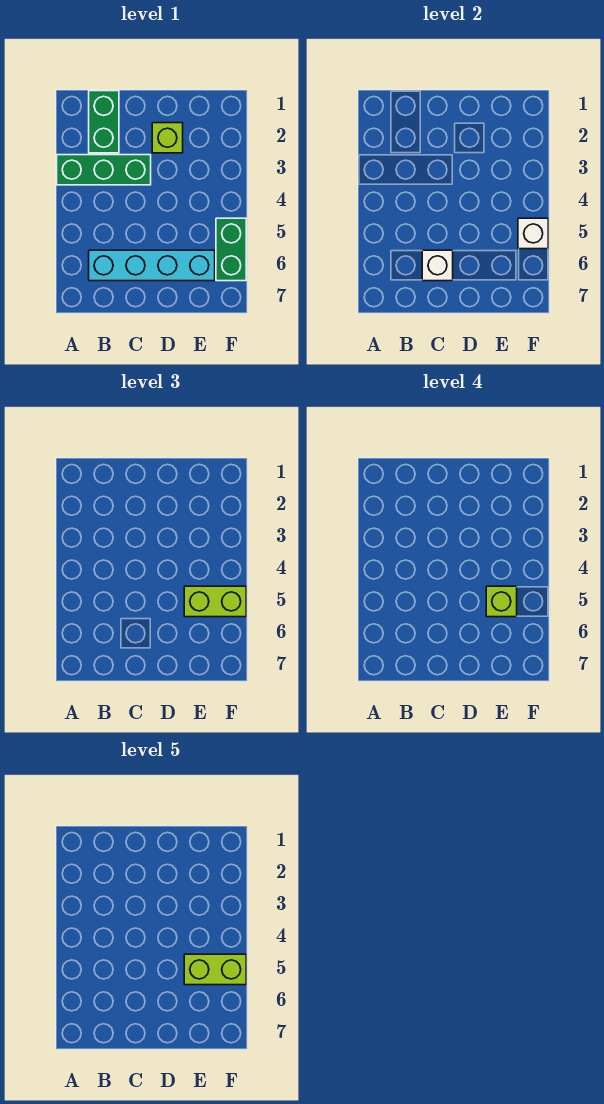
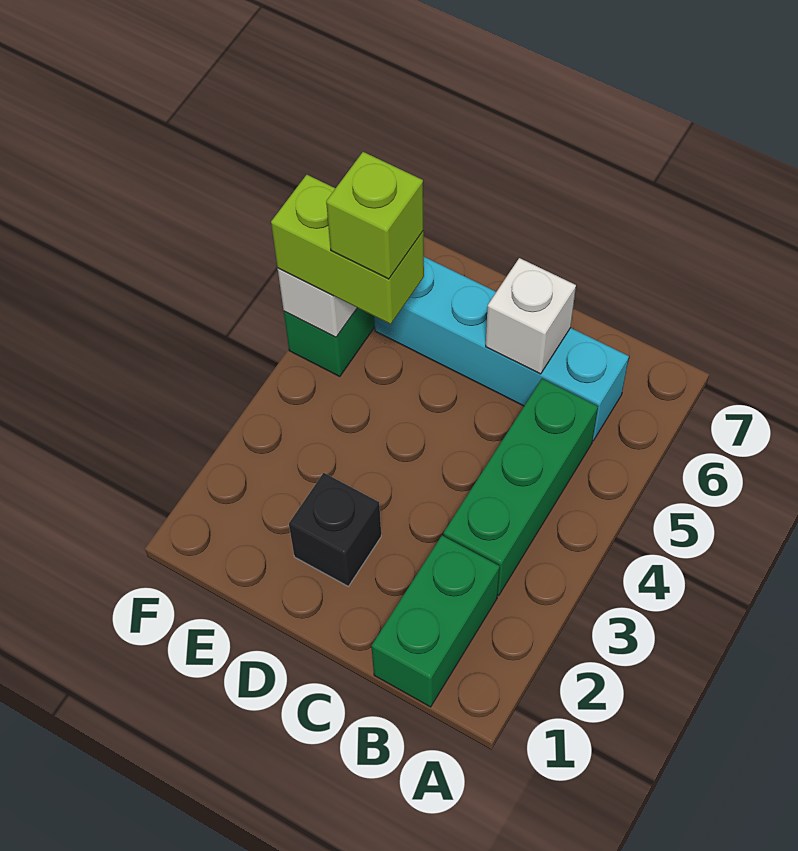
green brick A3:C3 level 1 -> green brick B3:B5 level 1
lime brick D2 level 1 -> black brick D2 level 1
lime brick E5:F5 level 5 -> none

